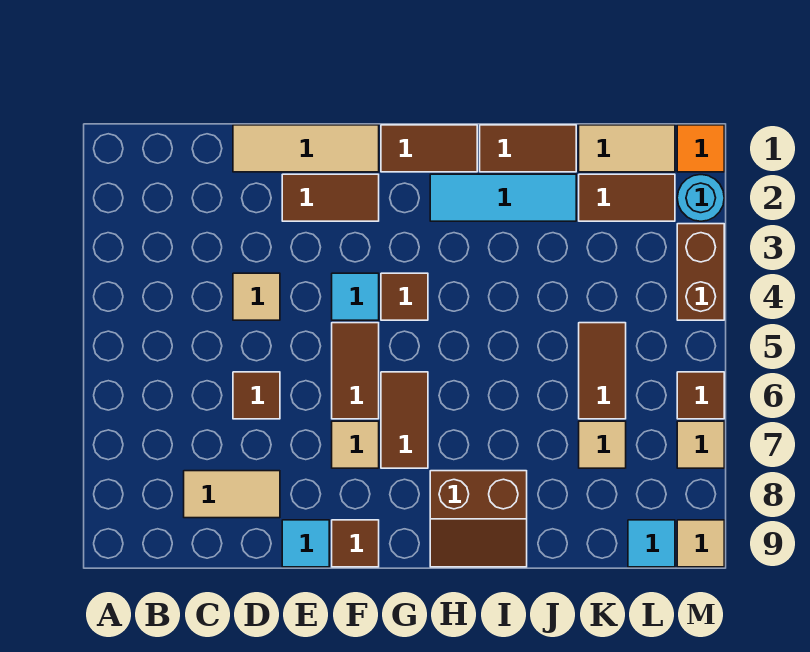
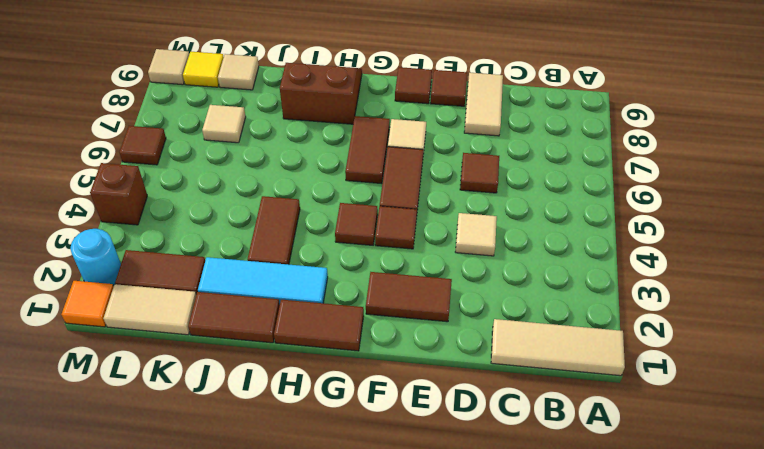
tan tile C8:D8 level 1 -> tan tile D8:D9 level 1
tan tile D1:F1 level 1 -> tan tile A1:C1 level 1
cyan tile E9 level 1 -> brown tile E9 level 1
cyan tile F4 level 1 -> brown tile F4 level 1
brown tile K5:K6 level 1 -> brown tile I3:I4 level 1
cyan tile L9 level 1 -> yellow tile L9 level 1
brown brick M3:M4 level 1 -> brown brick M4 level 1
tan tile M7 level 1 -> tan tile K9 level 1

